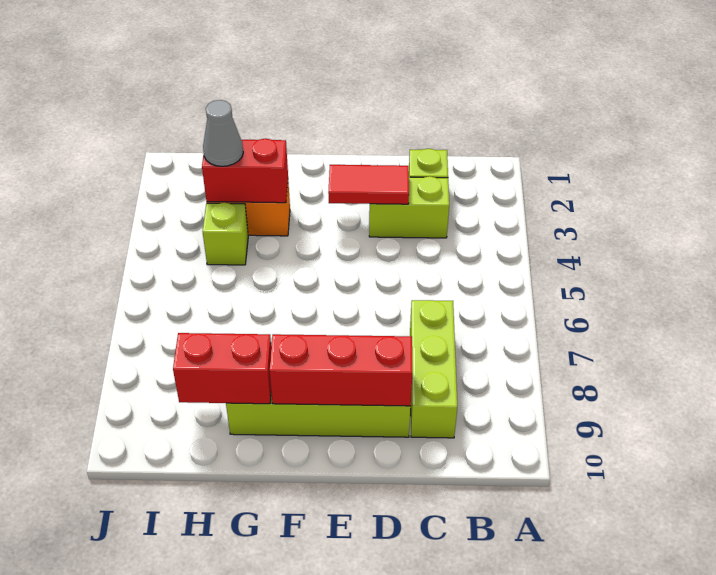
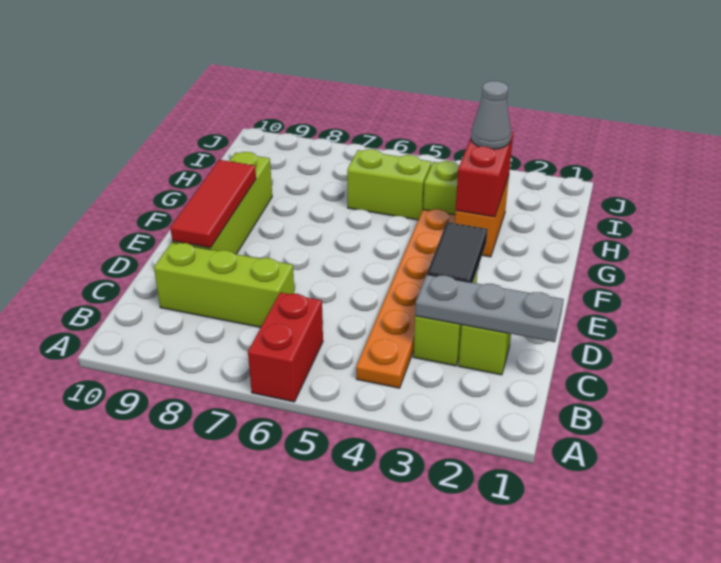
none -> orange plate B4:G4 level 1
none -> grey plate C1:C3 level 2
red tile D3:E3 level 2 -> black tile D3:E3 level 2
red brick D9:F9 level 2 -> red tile D9:F9 level 2
red brick G9:H9 level 2 -> red brick A6:B6 level 1
none -> lime brick H5:H6 level 1

